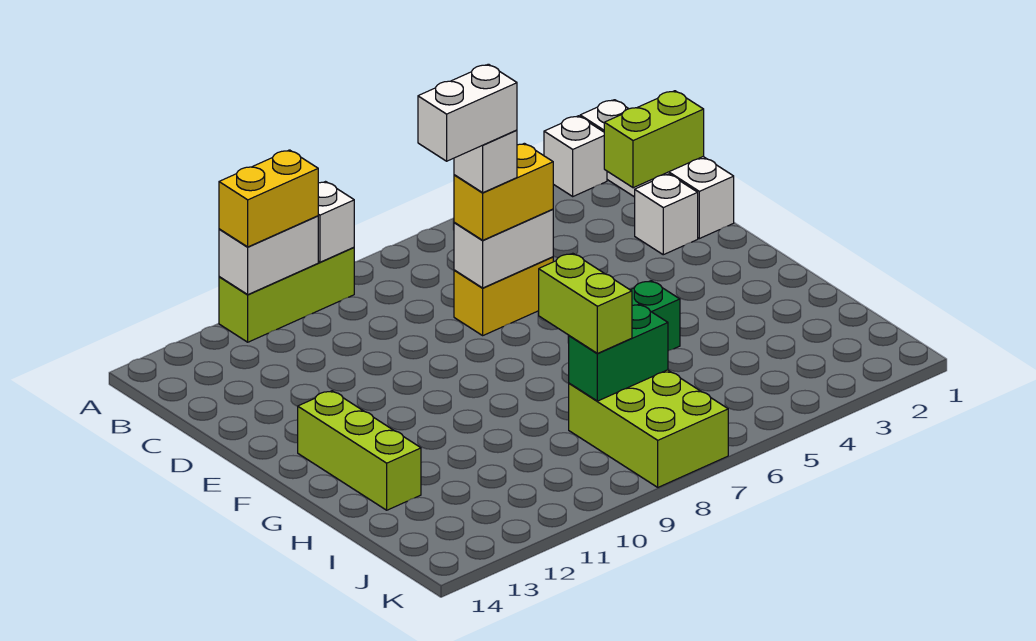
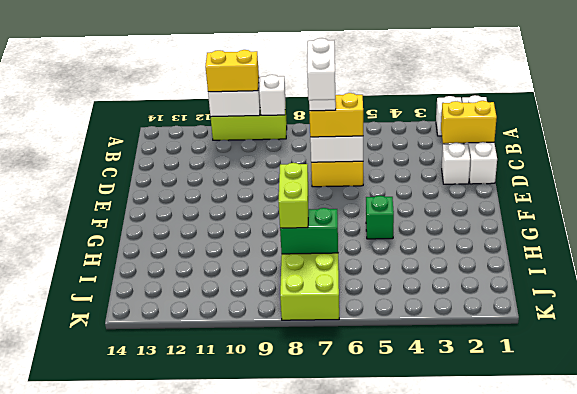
lime brick C1:C2 level 2 -> yellow brick C1:C2 level 2
white brick D7:D8 level 5 -> white brick D7:E7 level 5
lime brick F13:H13 level 1 -> none

